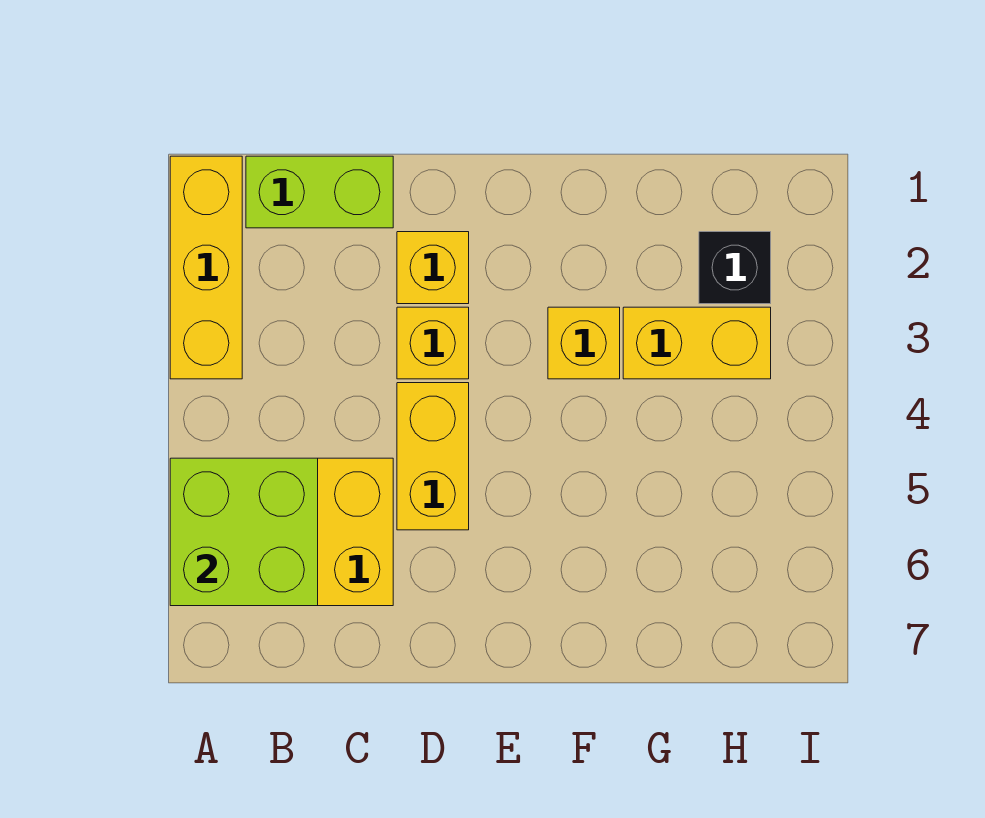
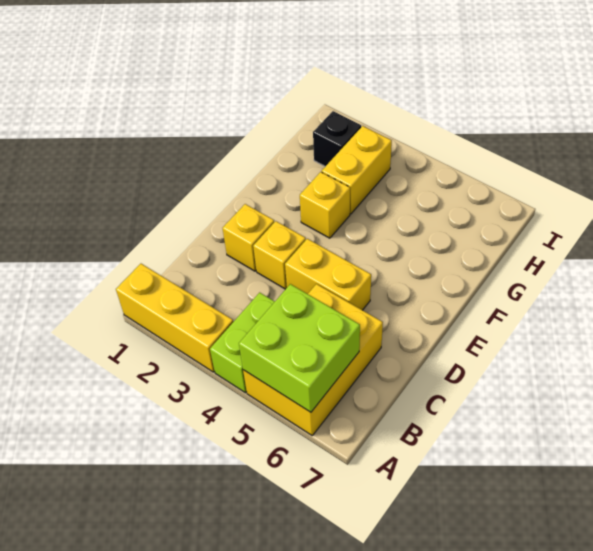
lime brick B1:C1 level 1 -> lime brick A4:B4 level 1

